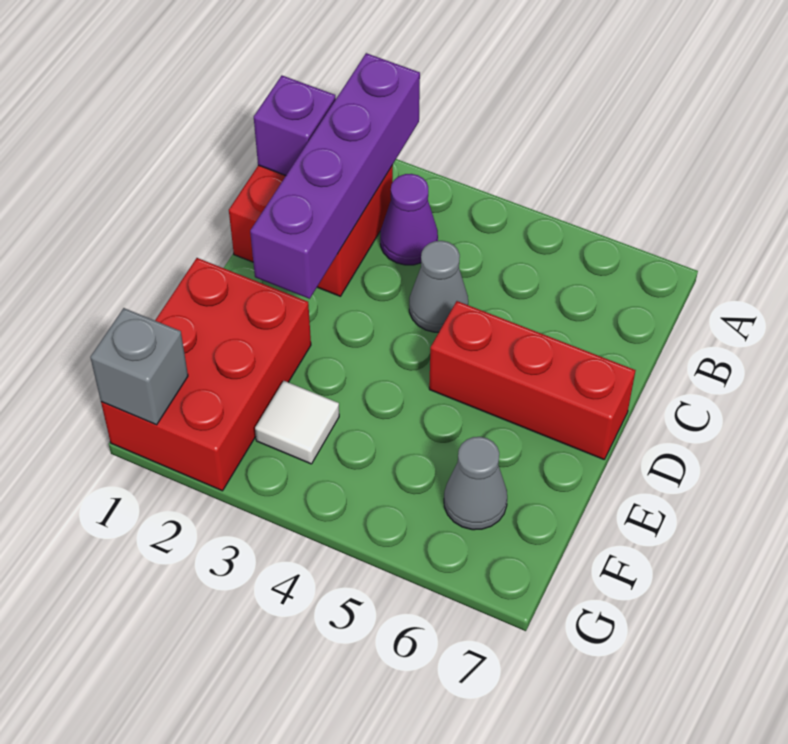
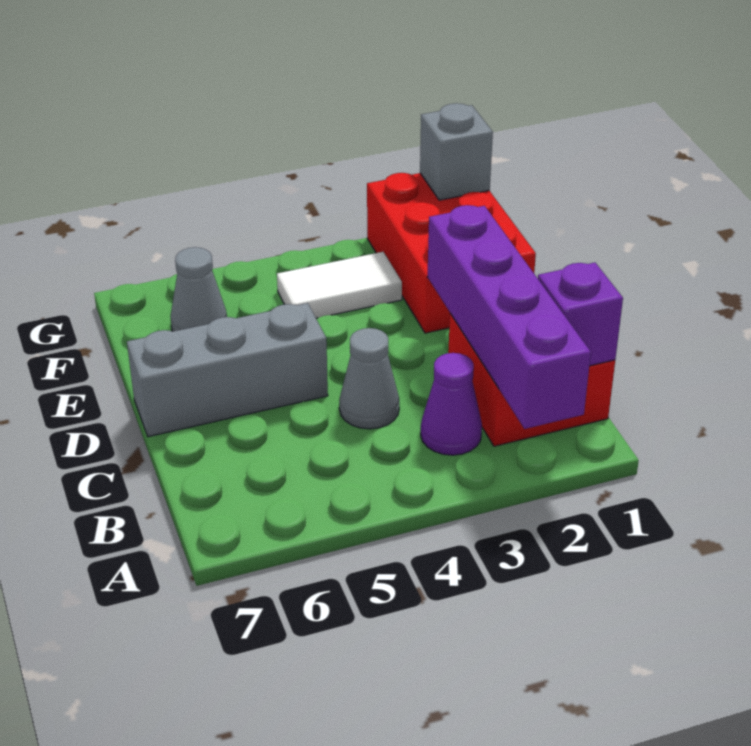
red brick D5:D7 level 1 -> grey brick D5:D7 level 1
white tile F3 level 1 -> white tile F3:F4 level 1

